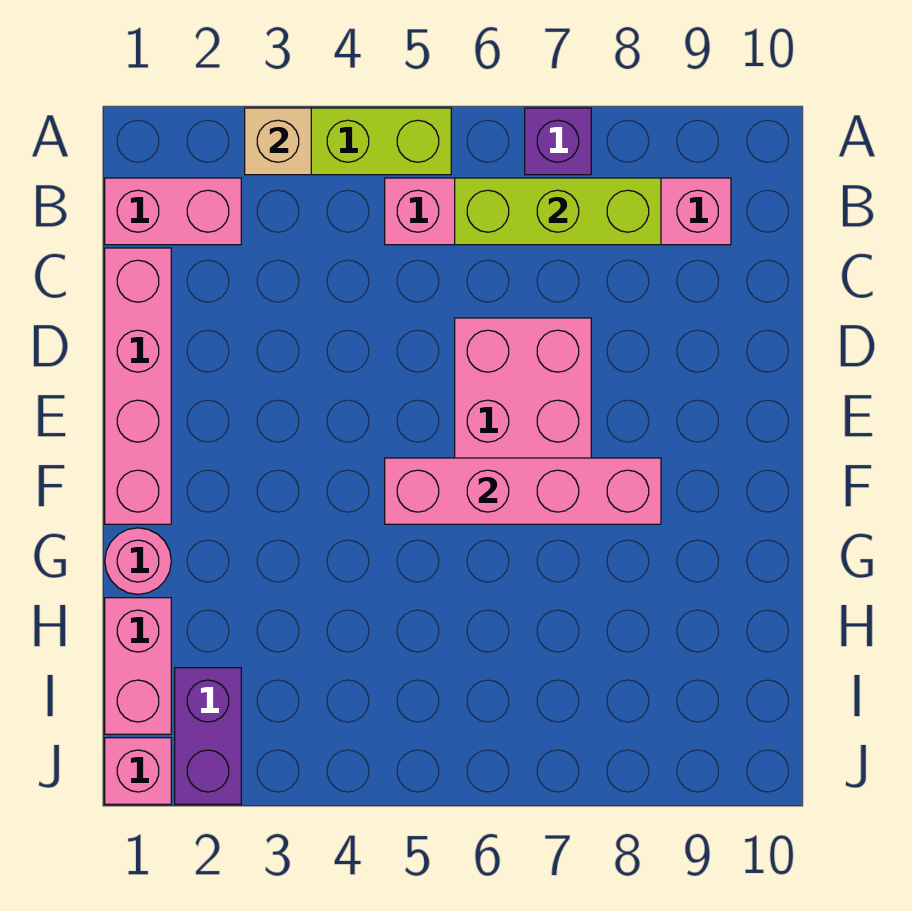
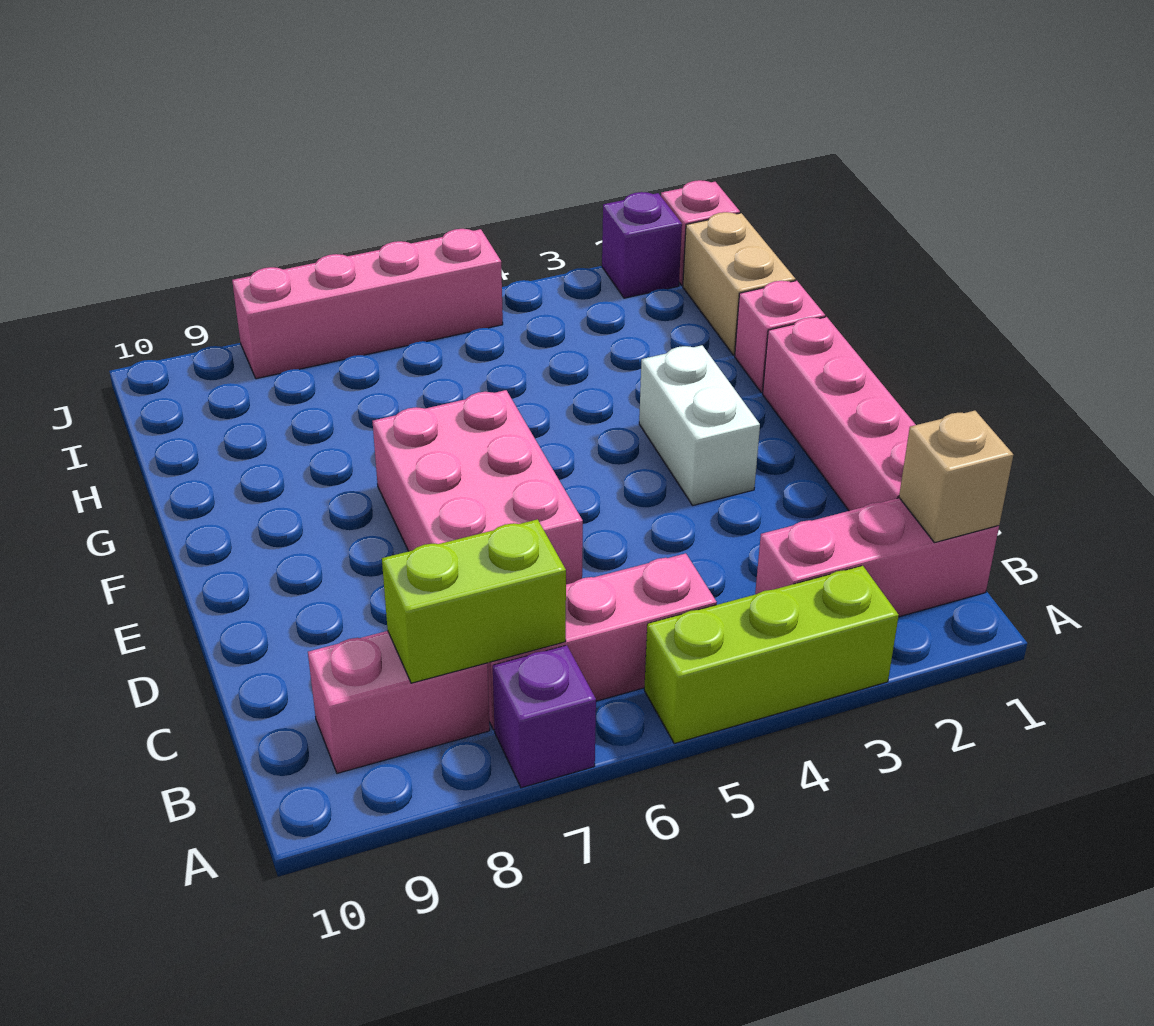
tan brick A3 level 2 -> tan brick B1 level 2
pink brick B1:B2 level 1 -> pink brick B1:B3 level 1
lime brick B6:B8 level 2 -> lime brick B7:B8 level 2
none -> white brick E3:F3 level 1
pink brick F5:F8 level 2 -> pink brick J5:J8 level 1
pink round brick G1 level 1 -> pink brick G1 level 1
pink brick H1:I1 level 1 -> tan brick H1:I1 level 1
purple brick I2:J2 level 1 -> purple brick J2 level 1

